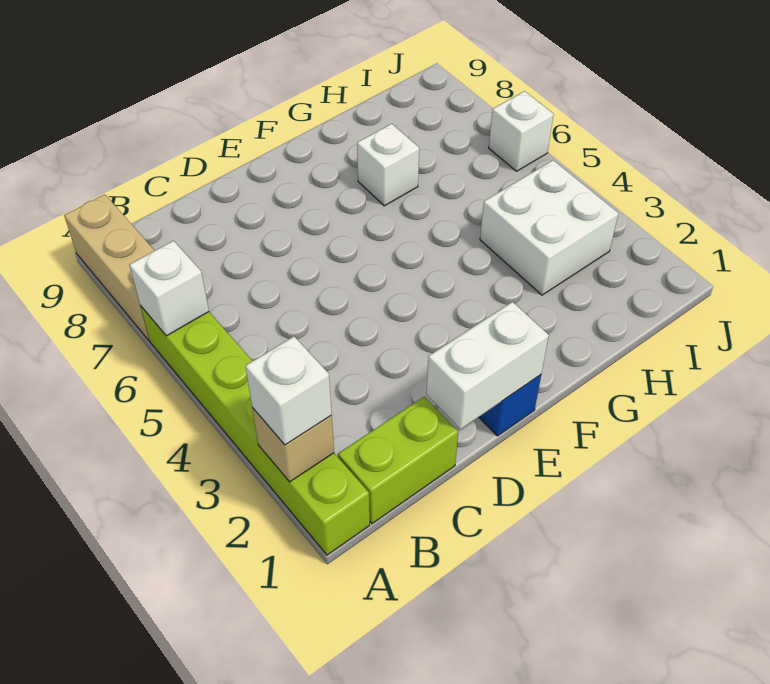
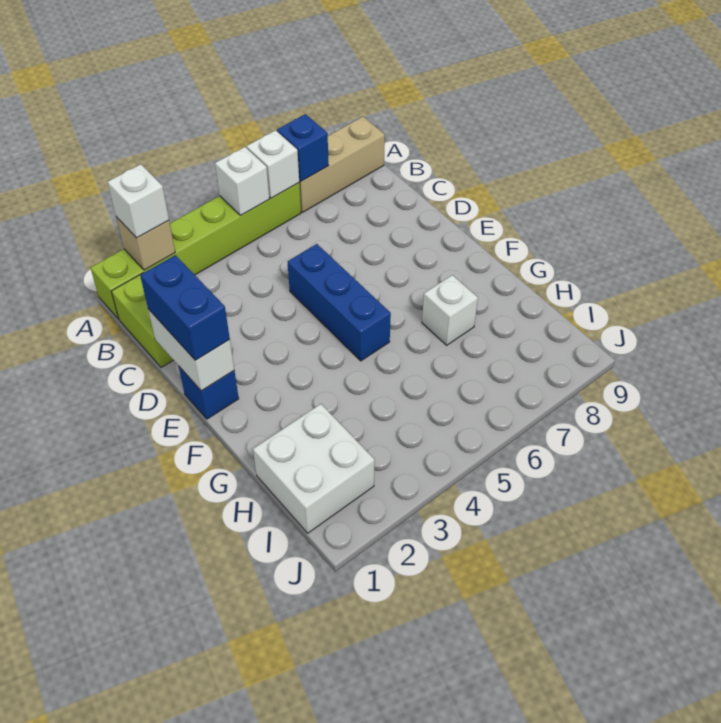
none -> blue brick A7 level 2
none -> blue brick D1:E1 level 3
none -> blue brick D5:F5 level 1
white brick H3:I4 level 1 -> white brick H1:I2 level 1
white brick J6 level 1 -> white brick A5 level 2

